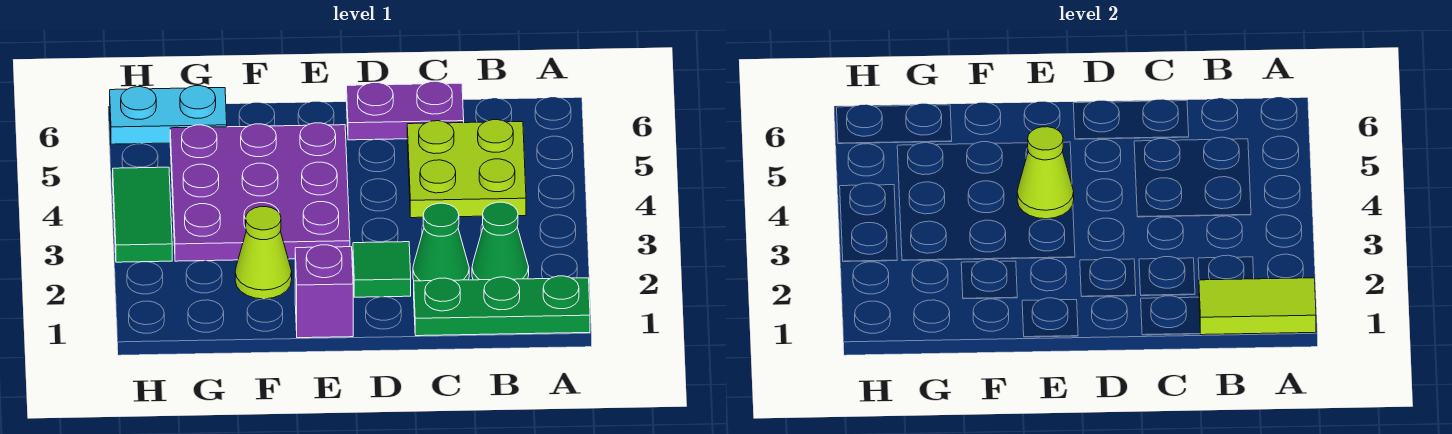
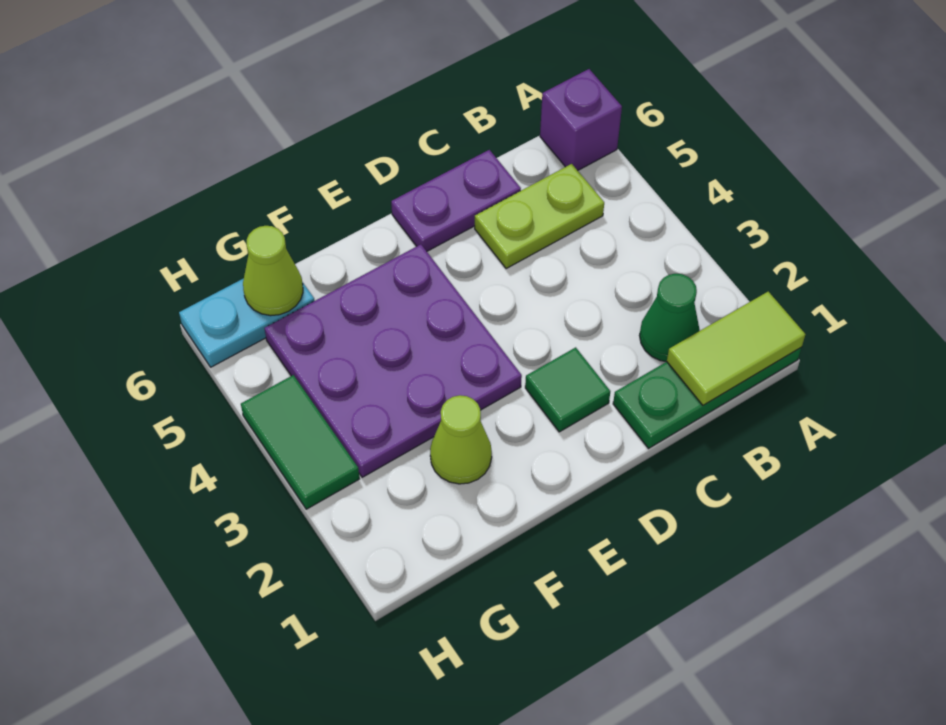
lime plate B4:C5 level 1 -> lime plate B5:C5 level 1
green cone C2 level 1 -> none
purple brick E1 level 1 -> purple brick A6 level 1
lime cone E4 level 2 -> lime cone G6 level 2

